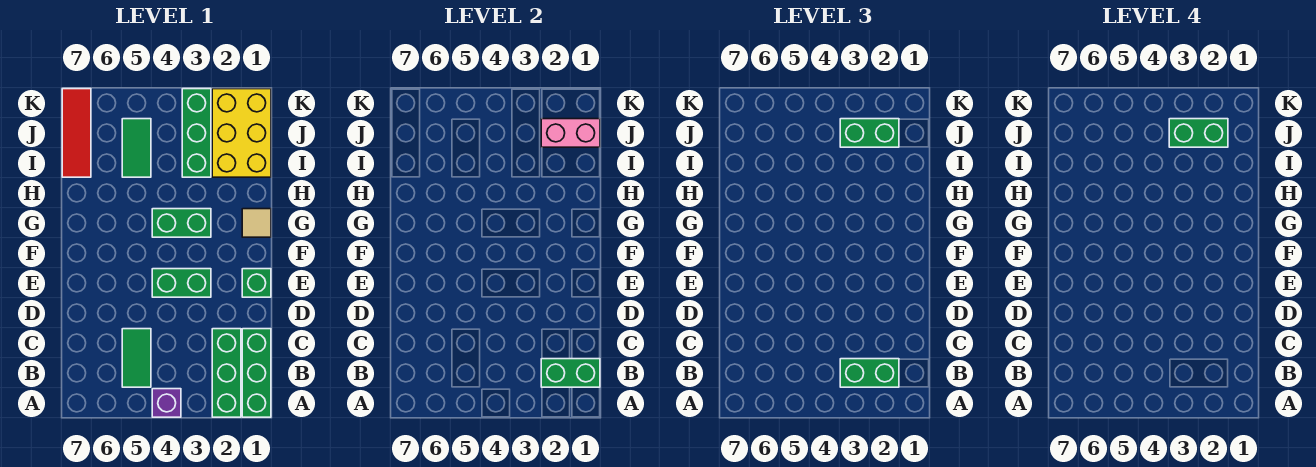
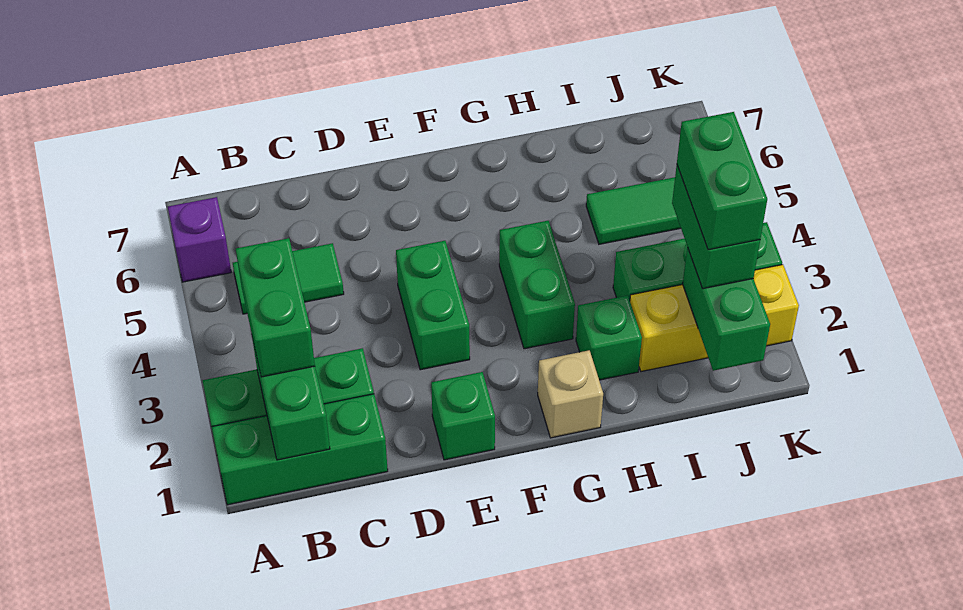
purple brick A4 level 1 -> purple brick A6 level 1
tan tile G1 level 1 -> tan brick G1 level 1
none -> green brick H2 level 1
yellow brick I1:K2 level 1 -> yellow brick I2:K2 level 1
red tile I7:K7 level 1 -> none
pink brick J1:J2 level 2 -> green brick J1:J2 level 2

